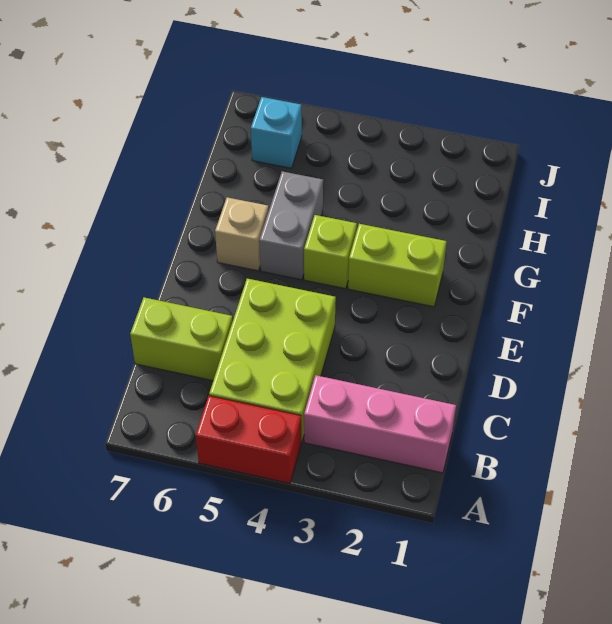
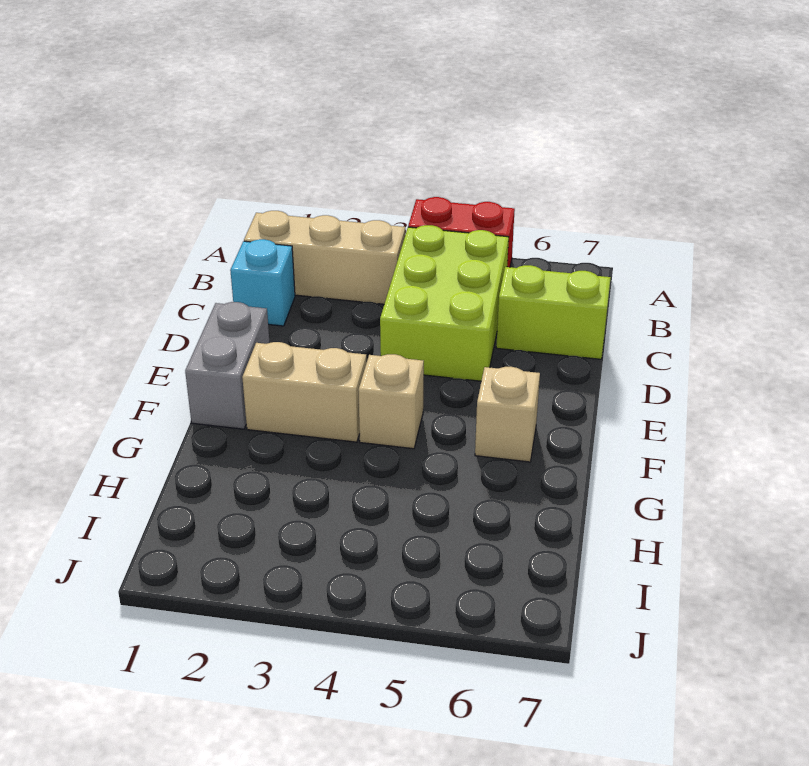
pink brick B1:B3 level 1 -> tan brick B1:B3 level 1
lime brick F2:F3 level 1 -> tan brick F2:F3 level 1
lime brick F4 level 1 -> tan brick F4 level 1
grey brick F5:G5 level 1 -> grey brick E1:F1 level 1
cyan brick I6 level 1 -> cyan brick C1 level 1

